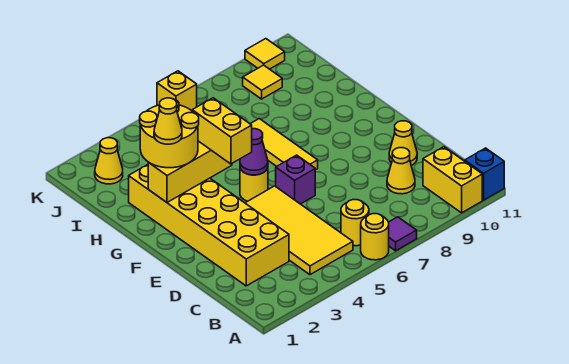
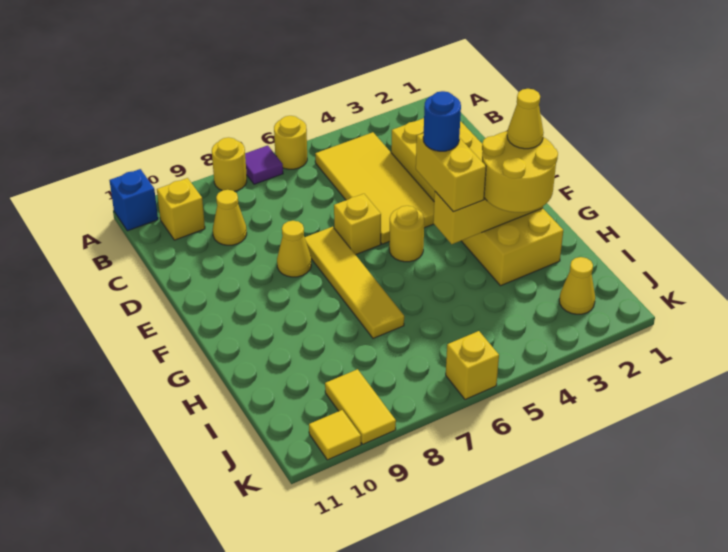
yellow brick A10:B10 level 1 -> yellow brick B10 level 1
yellow round brick B6 level 1 -> yellow round brick A8 level 1
yellow cone D10 level 1 -> yellow cone E8 level 1
purple brick E6 level 1 -> yellow brick E6 level 1
none -> blue round brick F4 level 4
purple cone F5 level 2 -> none
yellow tile F7:H7 level 1 -> yellow tile E7:H7 level 1
yellow tile J9 level 1 -> yellow tile J9:K9 level 1

